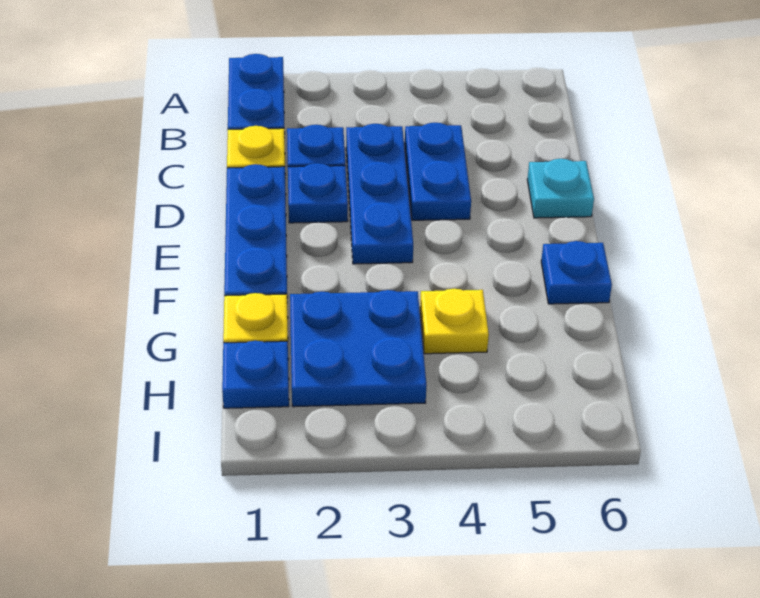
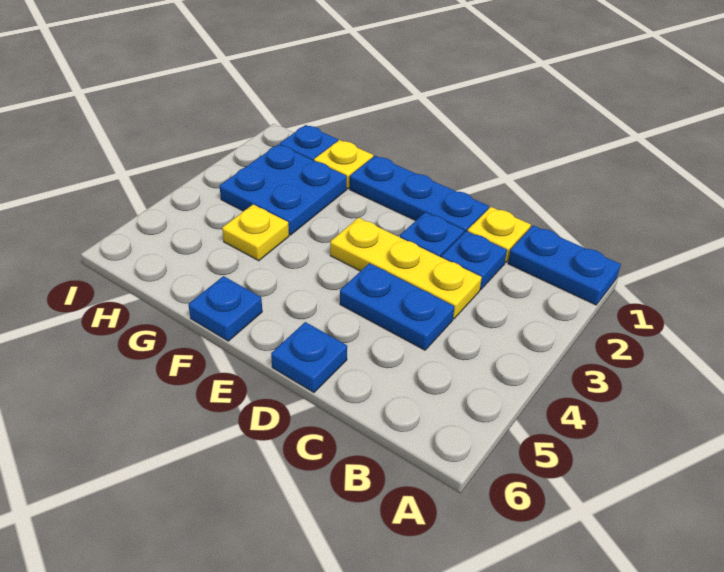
blue plate C3:E3 level 1 -> yellow plate C3:E3 level 1
cyan plate D6 level 1 -> blue plate D6 level 1

